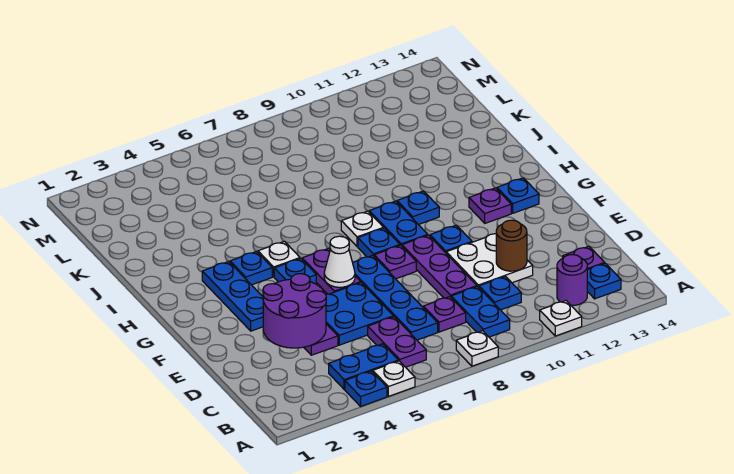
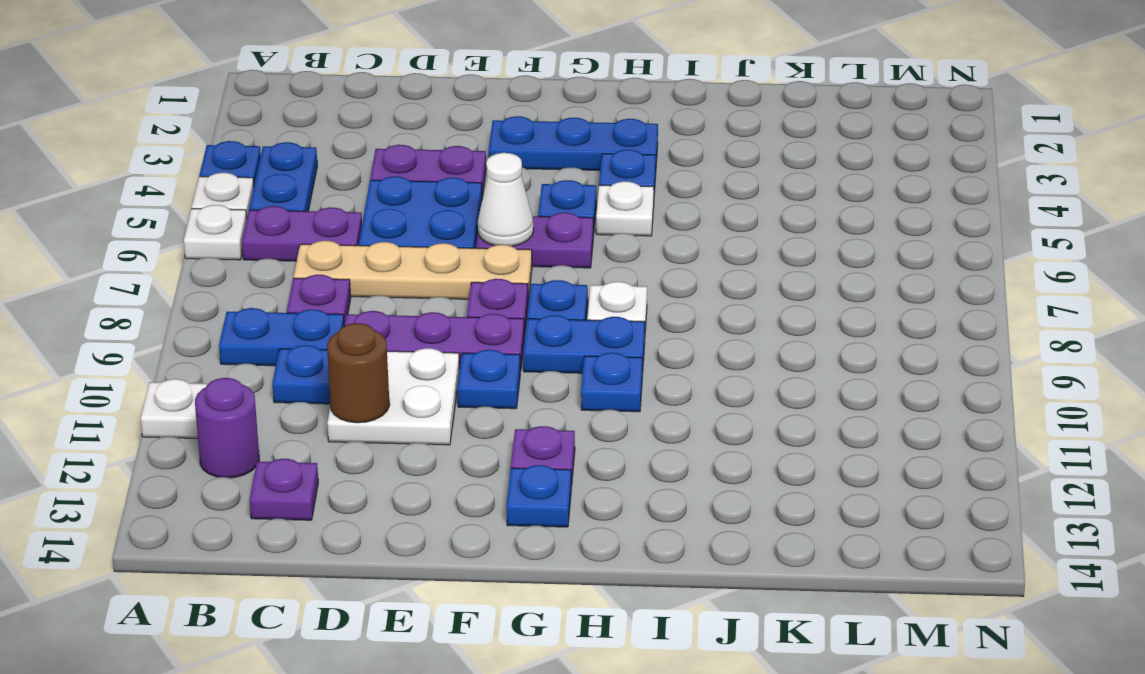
white plate A8 level 1 -> white plate A6 level 1
blue plate B13 level 1 -> none
blue plate C7:F7 level 1 -> tan plate C7:F7 level 1
purple round brick D3:E4 level 2 -> none

